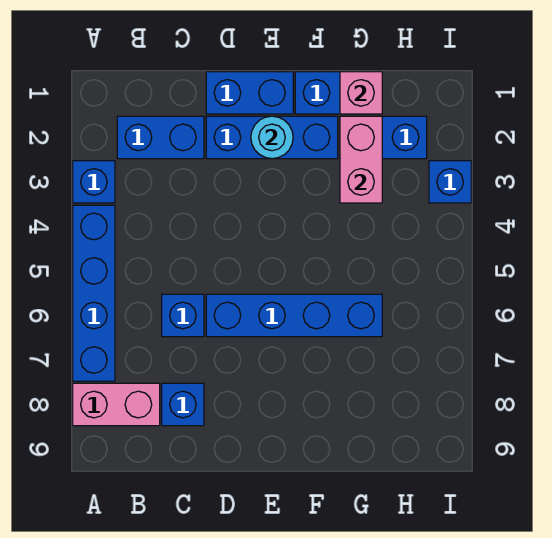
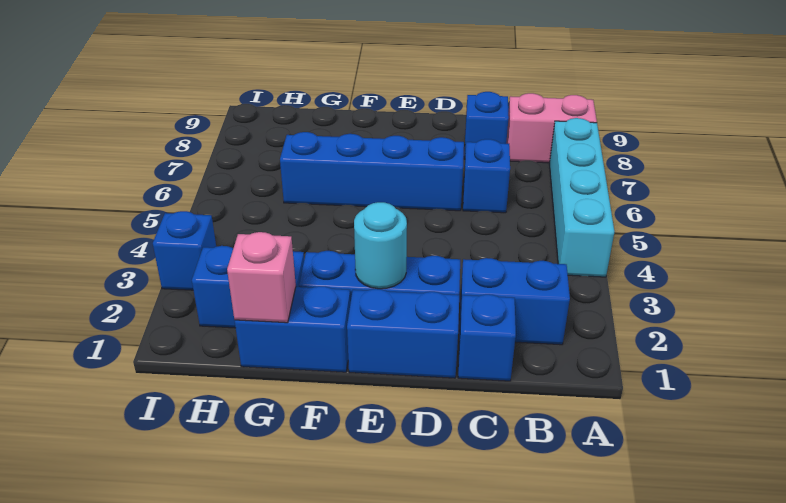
blue brick A3 level 1 -> blue brick C1 level 1
blue brick A4:A7 level 1 -> cyan brick A4:A7 level 1
pink brick G2:G3 level 2 -> none

